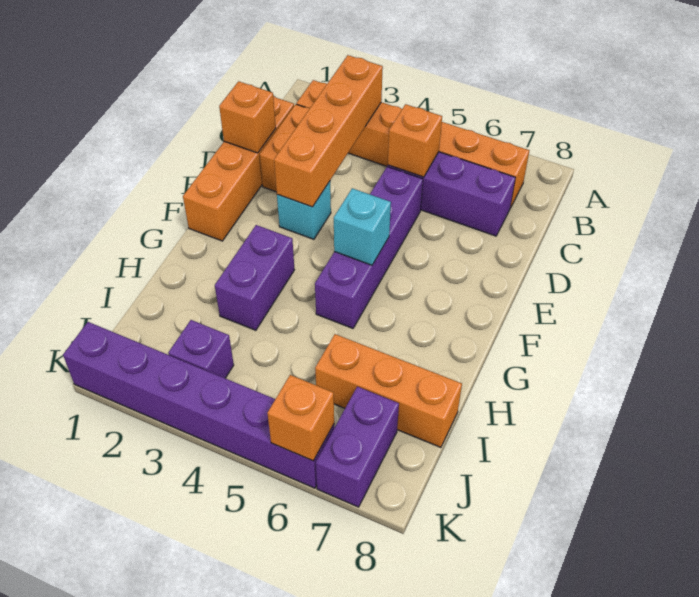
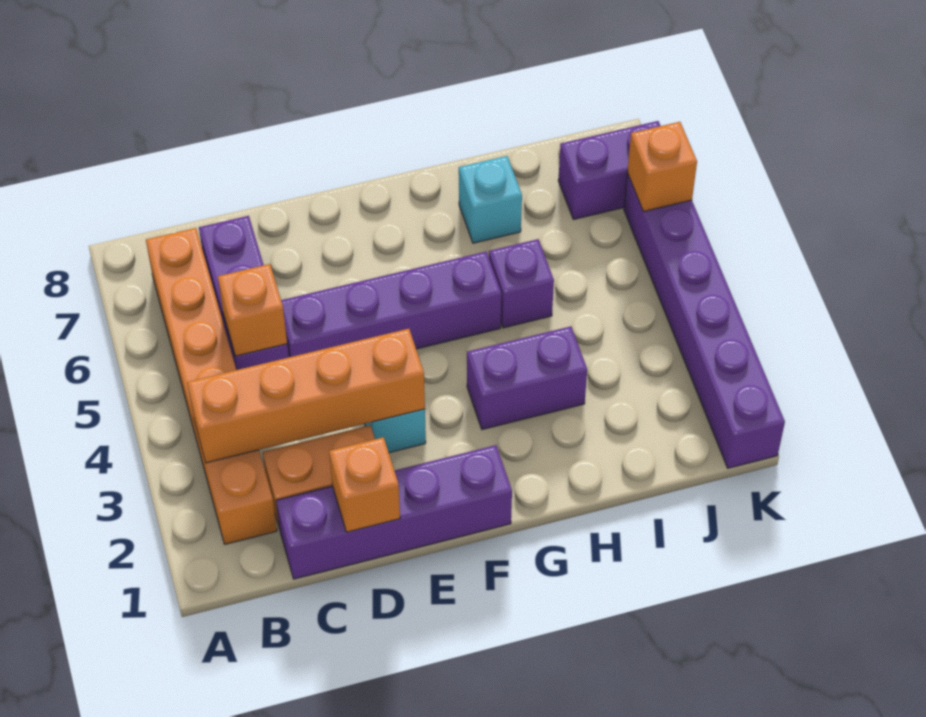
orange brick C1:F1 level 1 -> purple brick C1:F1 level 1
cyan brick F5 level 2 -> cyan brick H7 level 1
orange brick I6:I8 level 1 -> none
purple brick J3 level 1 -> purple brick H5 level 1

